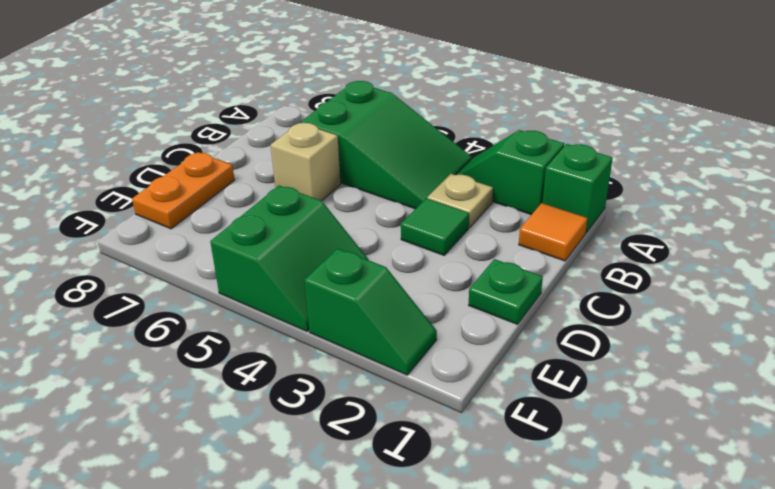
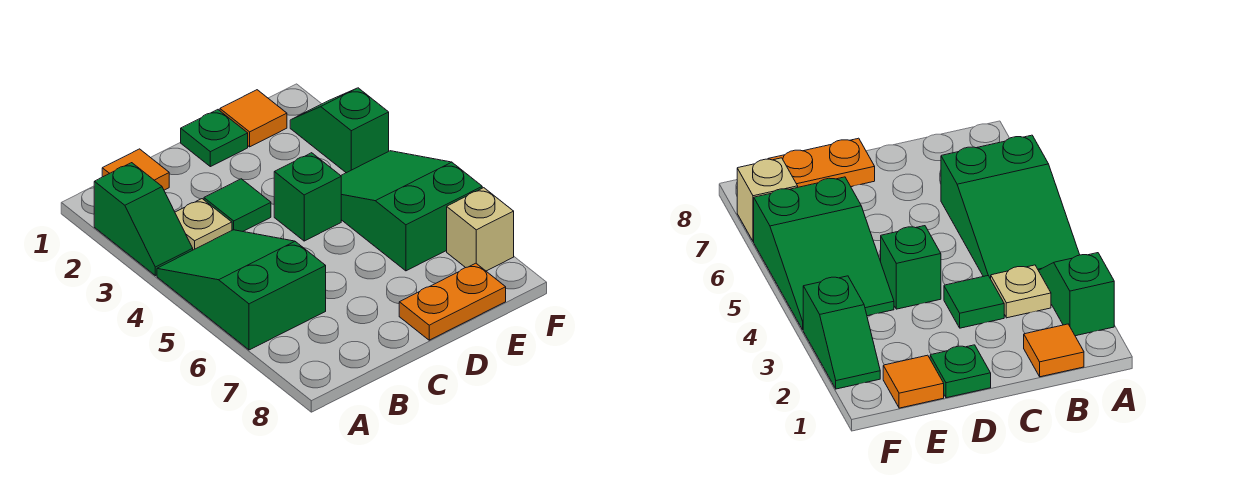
green brick A1 level 1 -> green brick D4 level 1
tan brick C6 level 1 -> tan brick F7 level 1
none -> orange tile E1 level 1
green slope E4:F5 level 1 top 5 -> green slope E4:F6 level 1 top 6

